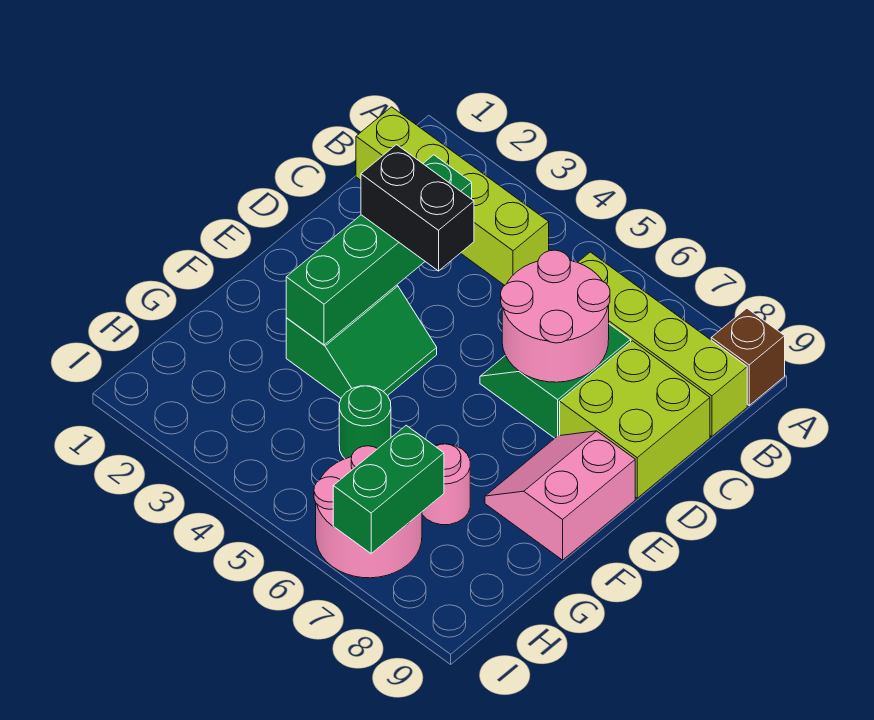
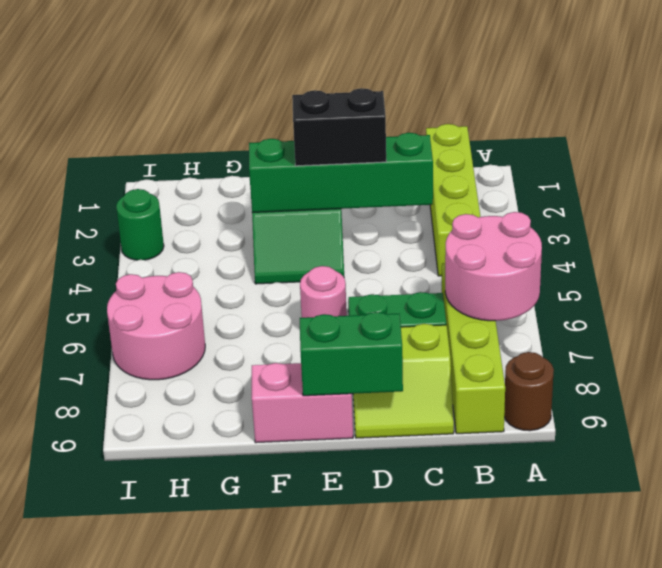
brown brick A9 level 1 -> brown round brick A9 level 1
pink round brick C6:D7 level 2 -> pink round brick A6:B7 level 2
lime brick C8:D9 level 1 -> lime slope C8:D9 level 1 top 8
black brick D3:D4 level 3 -> black brick D3:E3 level 3
green round brick G5 level 1 -> green round brick I3 level 1
pink round brick G7 level 1 -> pink round brick E6 level 1
green brick H7:I7 level 2 -> green brick D9:E9 level 2

